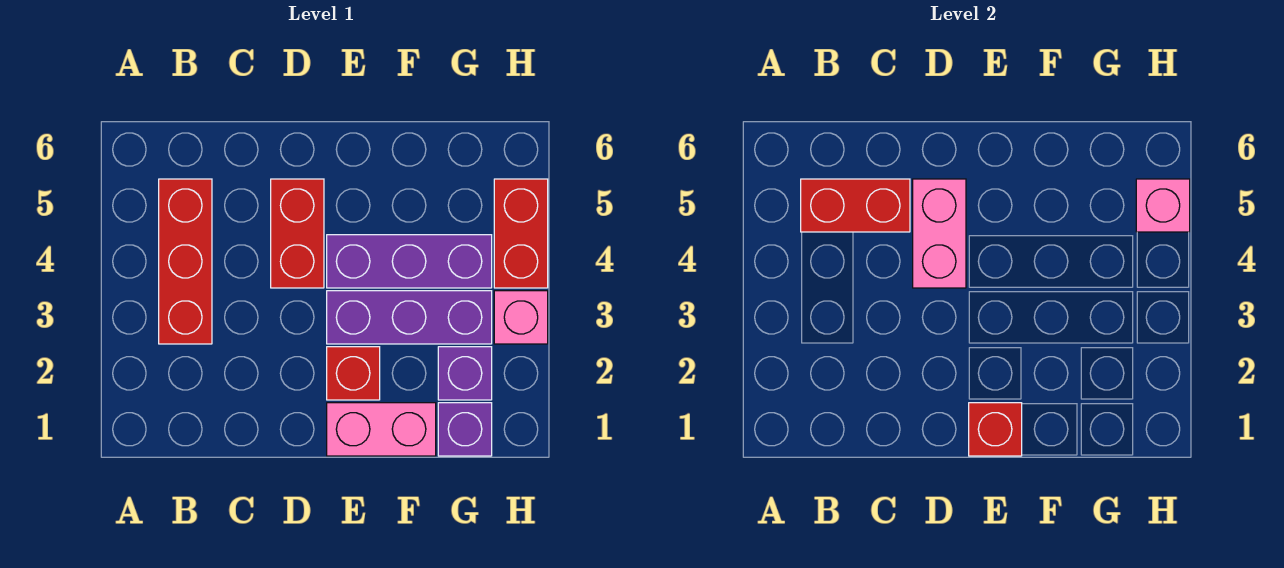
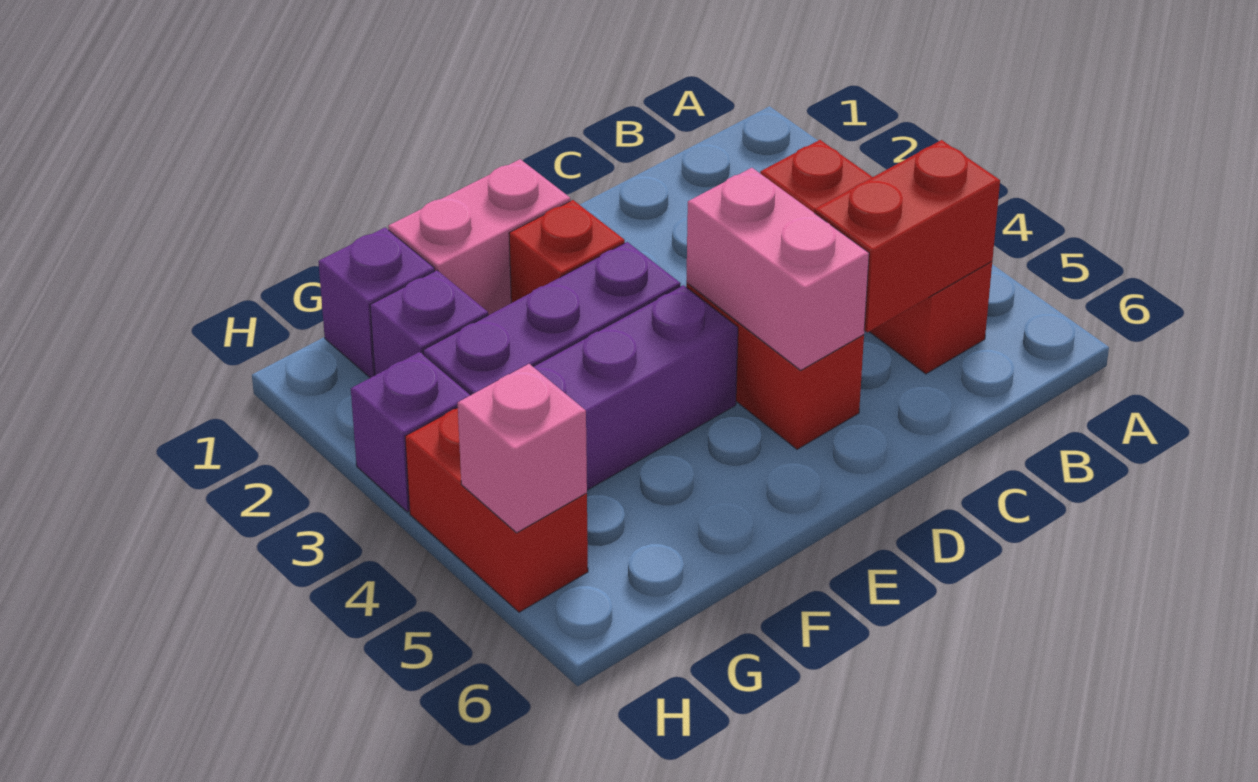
red brick E1 level 2 -> none
pink brick H3 level 1 -> purple brick H3 level 1

